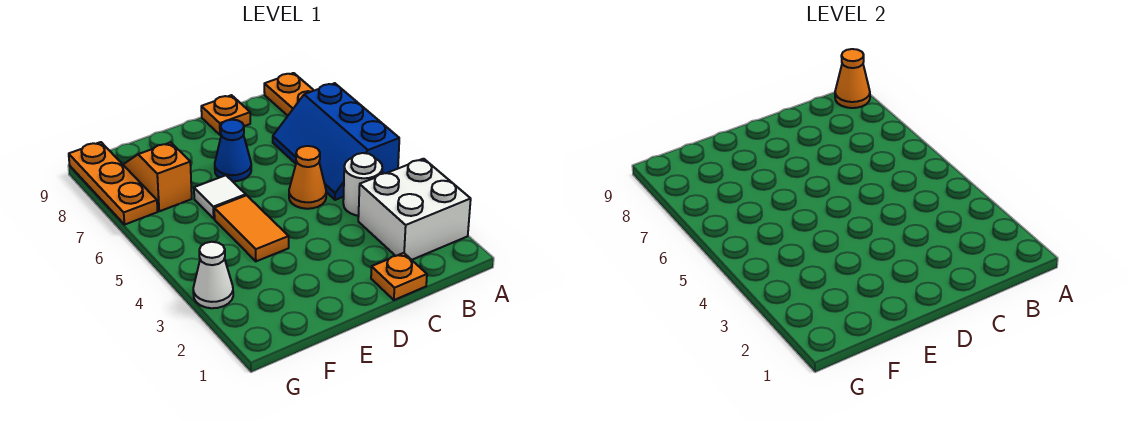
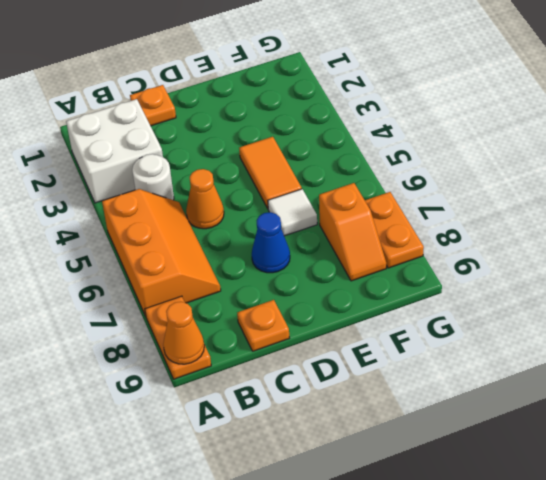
blue slope A5:B7 level 1 top A -> orange slope A5:B7 level 1 top A
white cone G3 level 1 -> none
orange plate G7:G9 level 1 -> orange plate G7:G8 level 1

